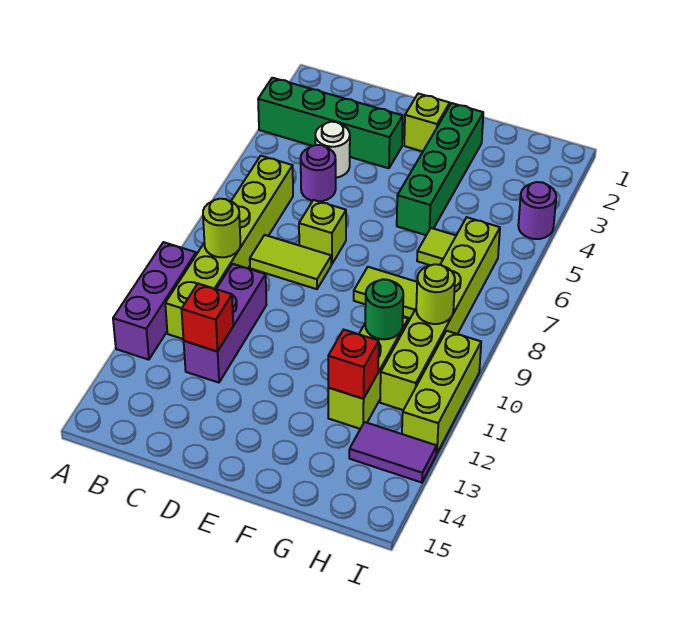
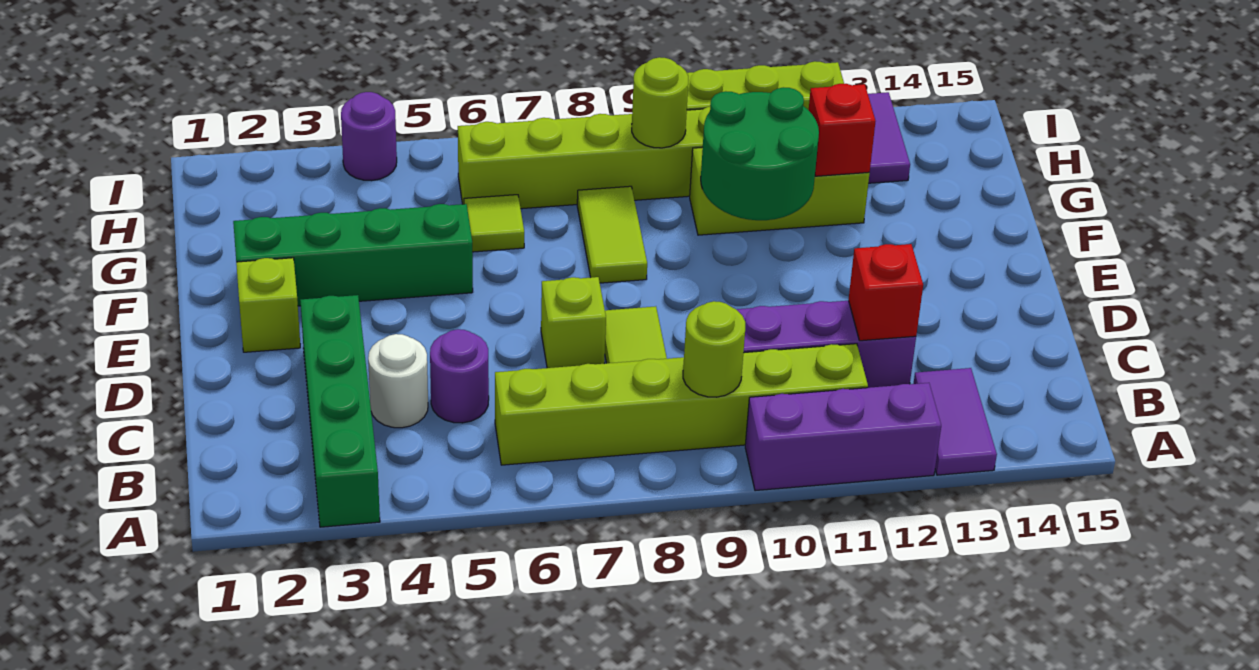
none -> purple tile A13:B13 level 1
green round brick G10 level 2 -> green round brick F10:G11 level 2

